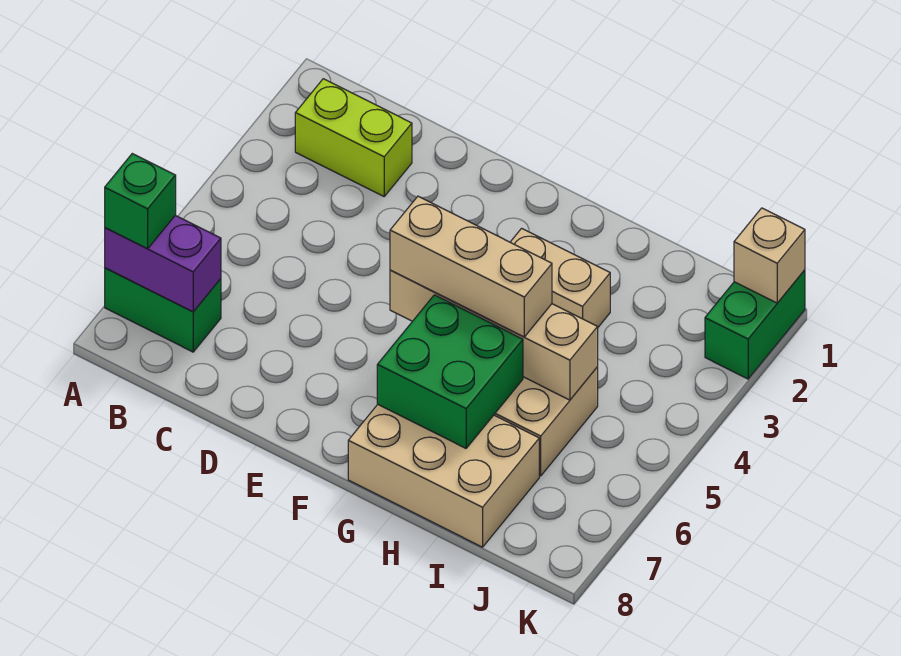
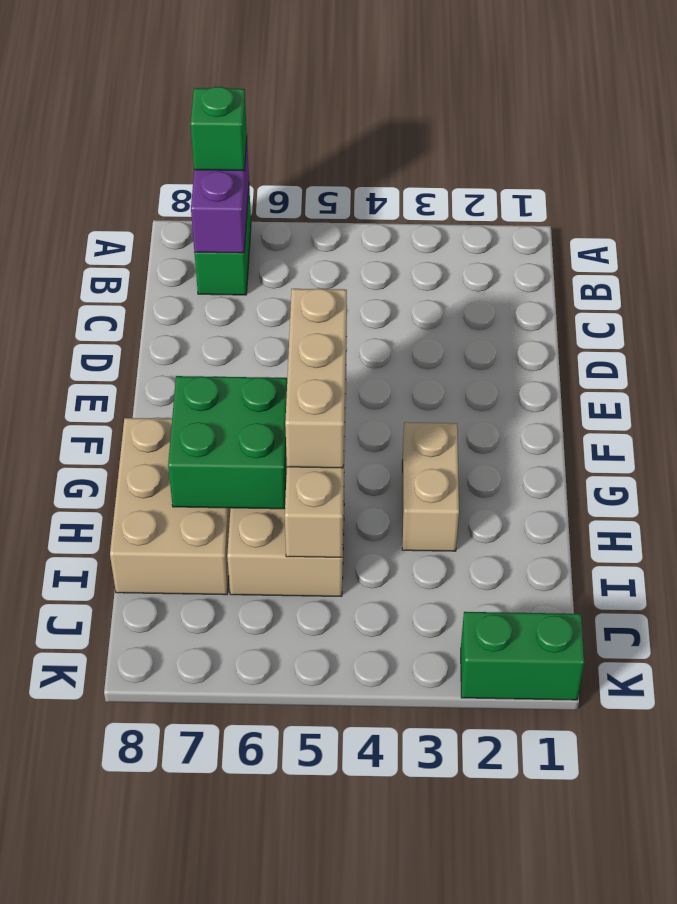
lime brick B2:C2 level 1 -> none
tan brick K1 level 2 -> none

